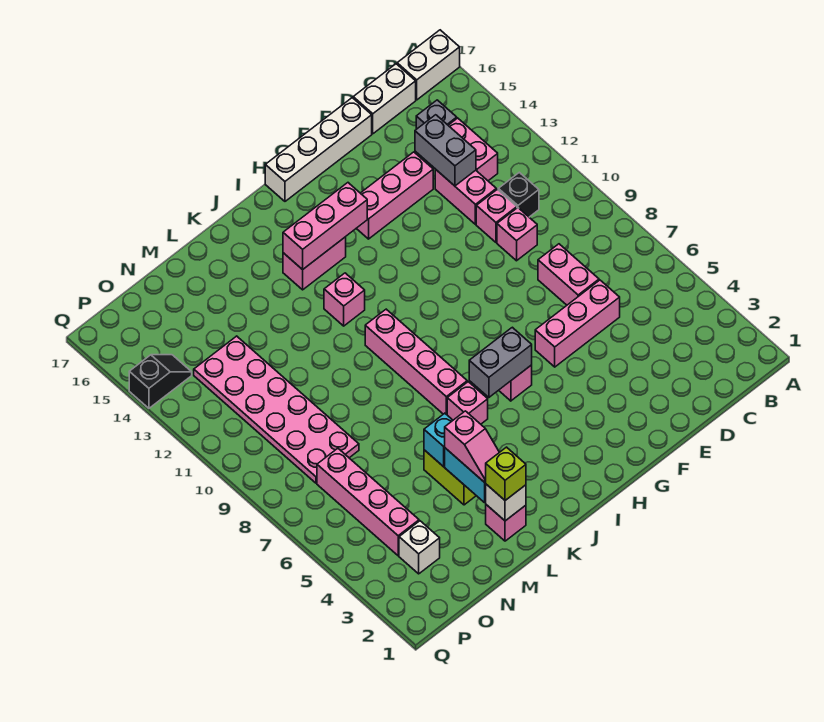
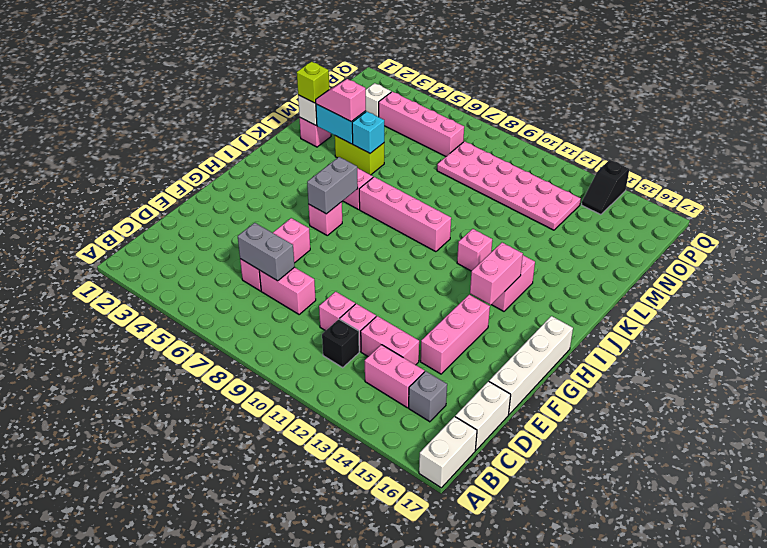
grey brick D13:D14 level 2 -> grey brick D6:D7 level 2
pink brick H14:J14 level 2 -> pink brick H14:I14 level 2

